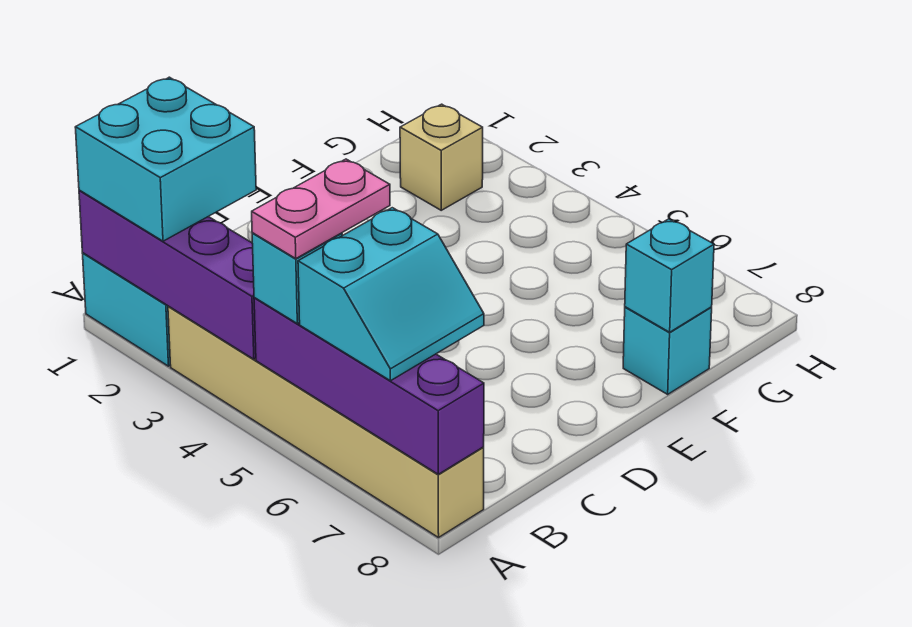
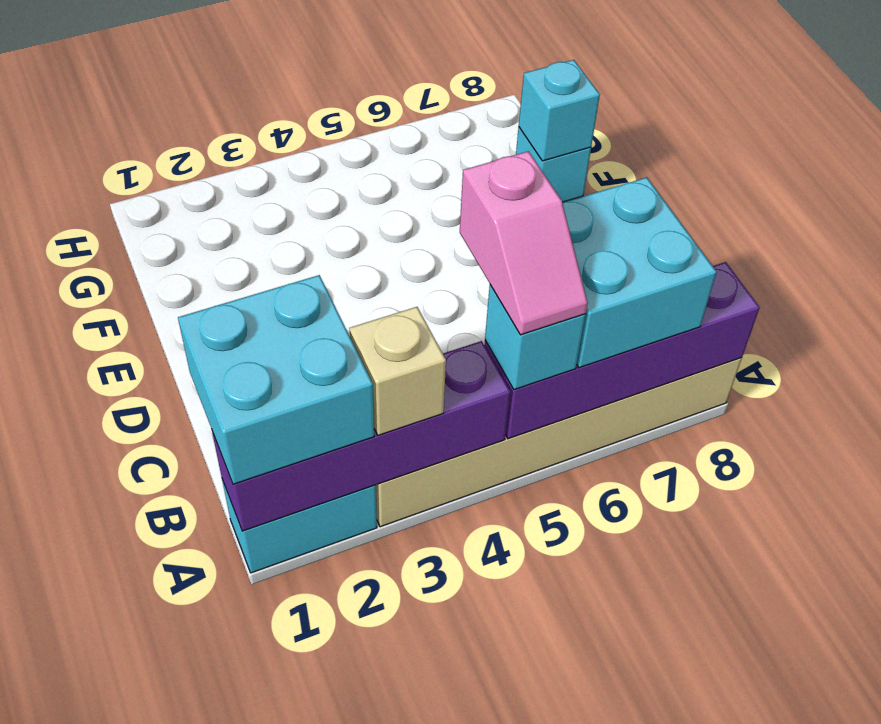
pink plate A5:B5 level 4 -> pink slope A5:B5 level 4 top B
cyan slope A6:B7 level 3 top 6 -> cyan brick A6:B7 level 3
tan brick G2 level 1 -> tan brick A3 level 3

